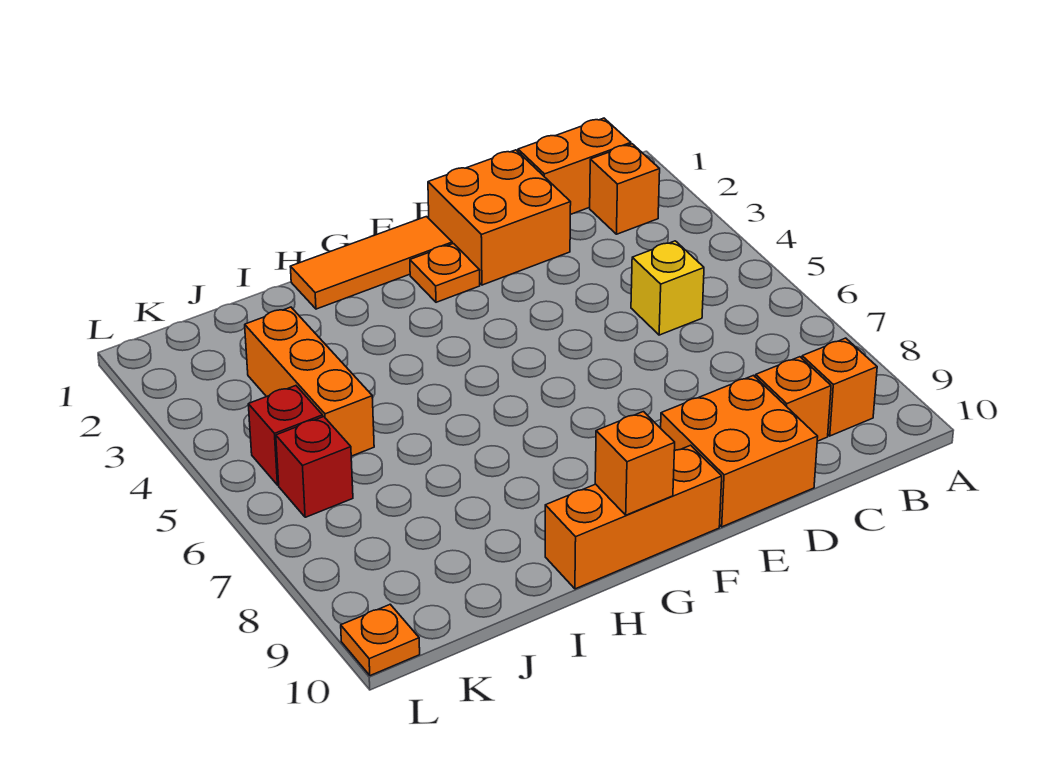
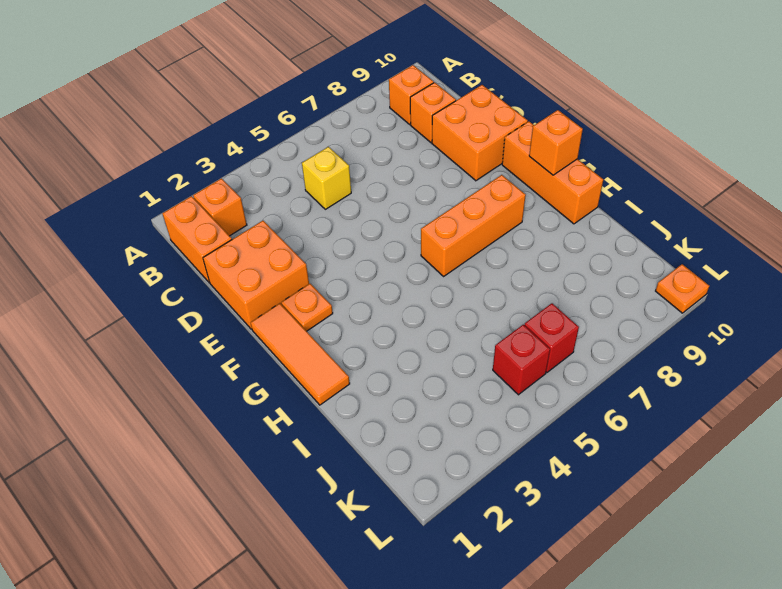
orange brick J3:J5 level 1 -> orange brick G6:G8 level 1

